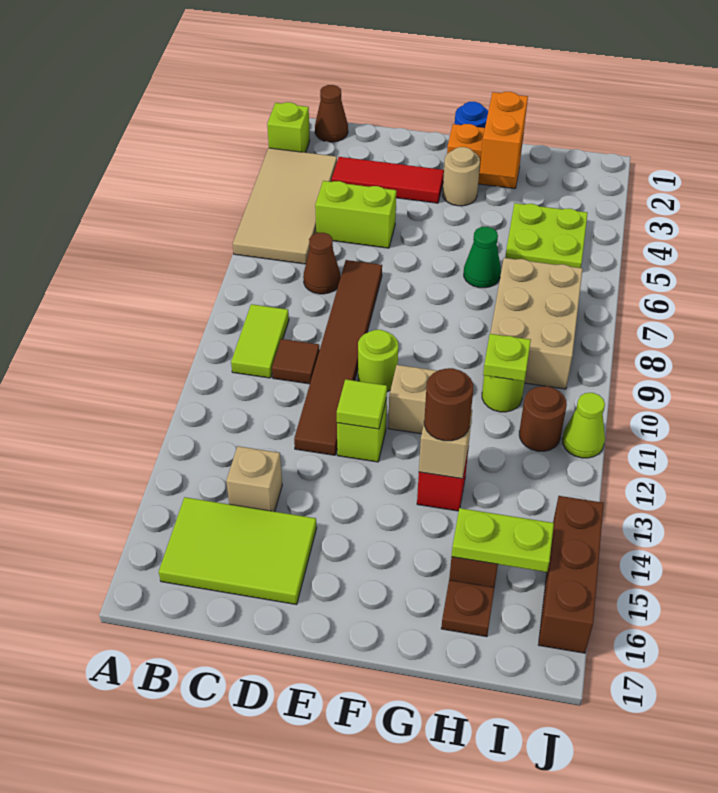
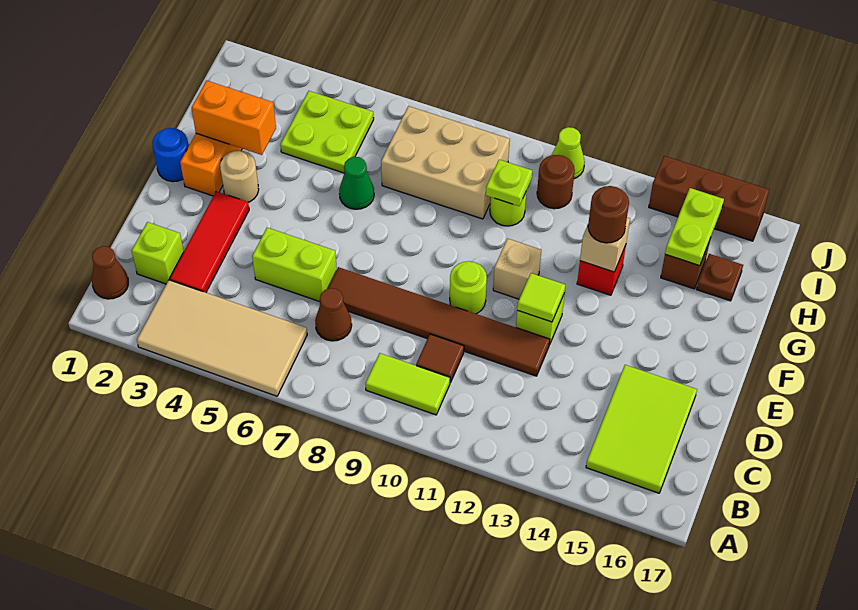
lime brick A2 level 1 -> lime brick C2 level 1
lime brick C5:D5 level 1 -> lime brick D5:D6 level 1
tan brick C14 level 1 -> none

